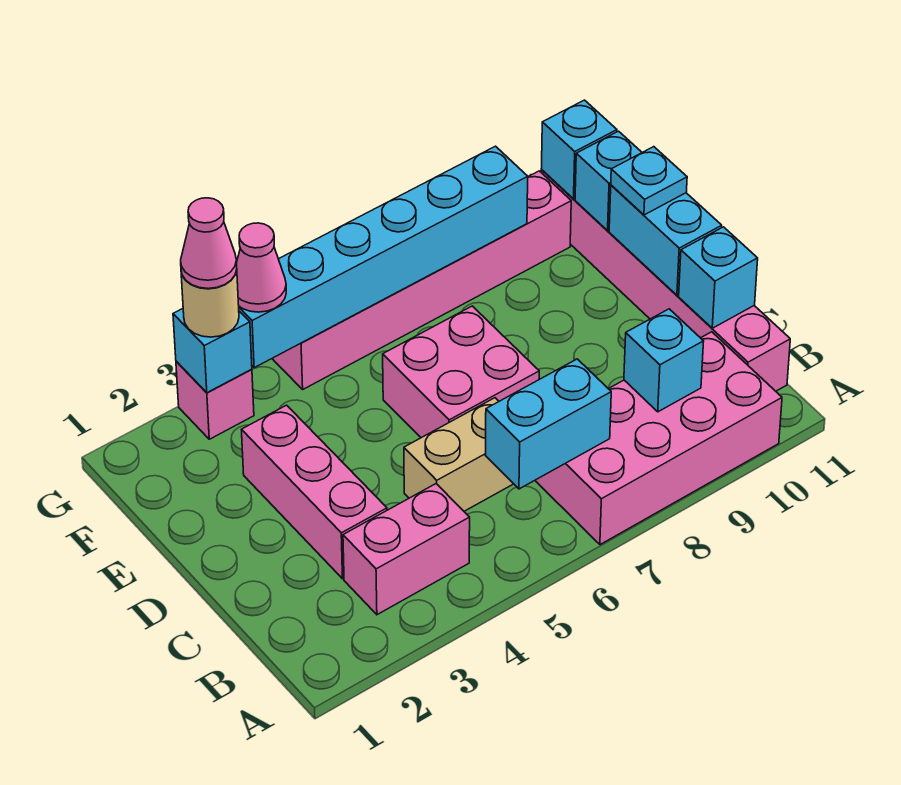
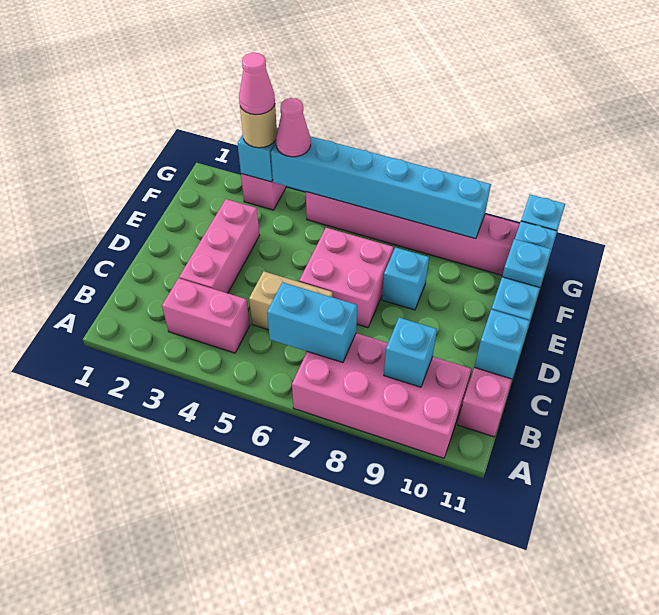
none -> cyan brick E8 level 1

